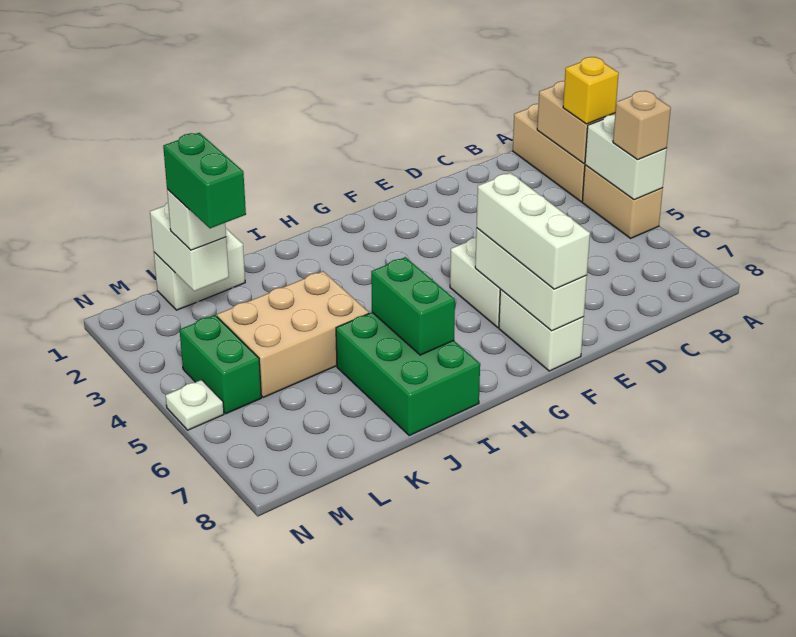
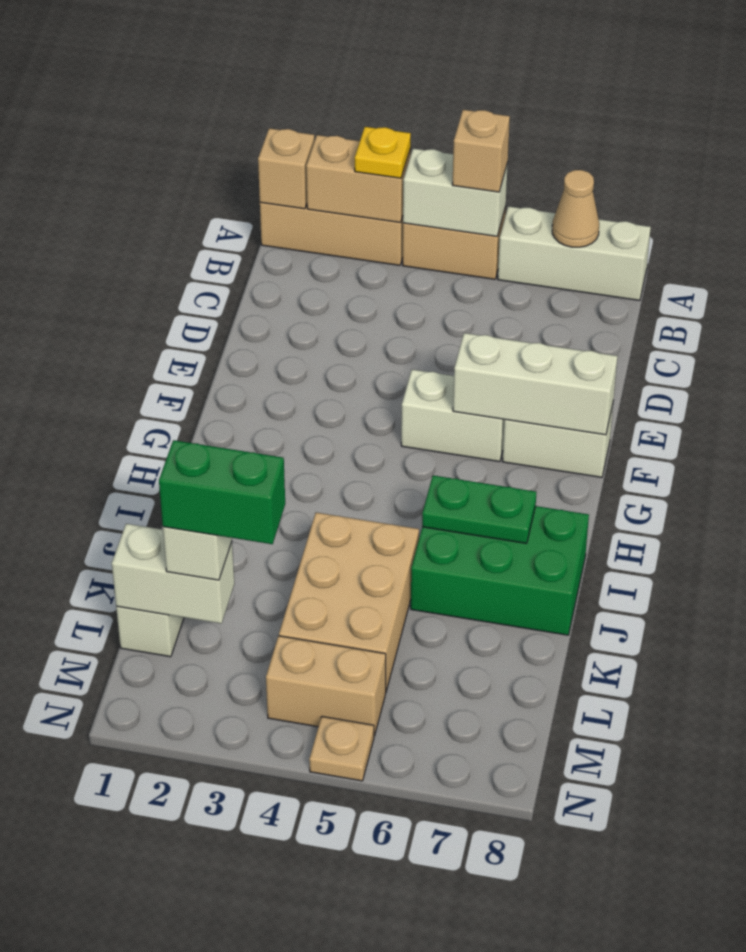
none -> tan brick A1 level 2
yellow brick A3 level 3 -> yellow plate A3 level 3
none -> tan cone A7 level 2
white brick F6:F8 level 3 -> white brick A6:A8 level 1
green brick I6:I7 level 2 -> green plate I6:I7 level 2
green brick M4:M5 level 1 -> tan brick M4:M5 level 1
white plate N5 level 1 -> tan plate N5 level 1

